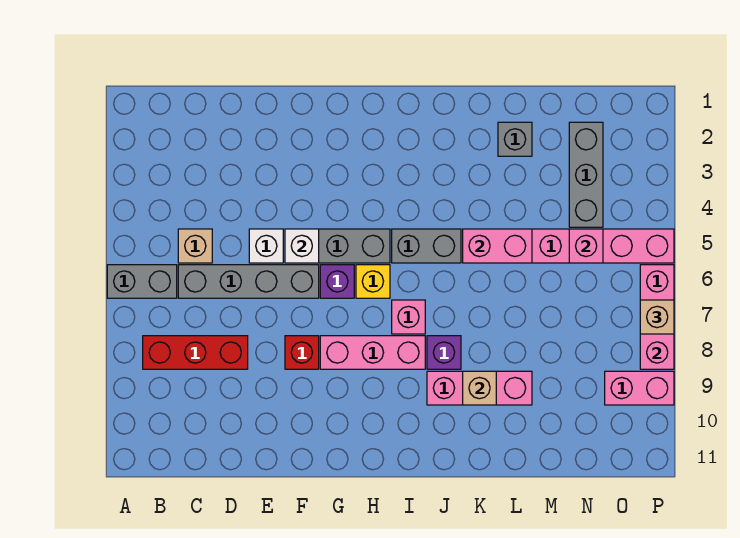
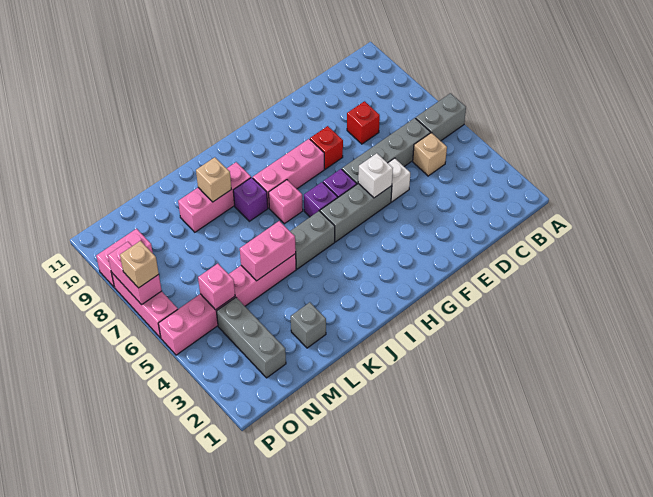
red brick B8:D8 level 1 -> red brick D8 level 1
yellow brick H6 level 1 -> purple brick H6 level 1

